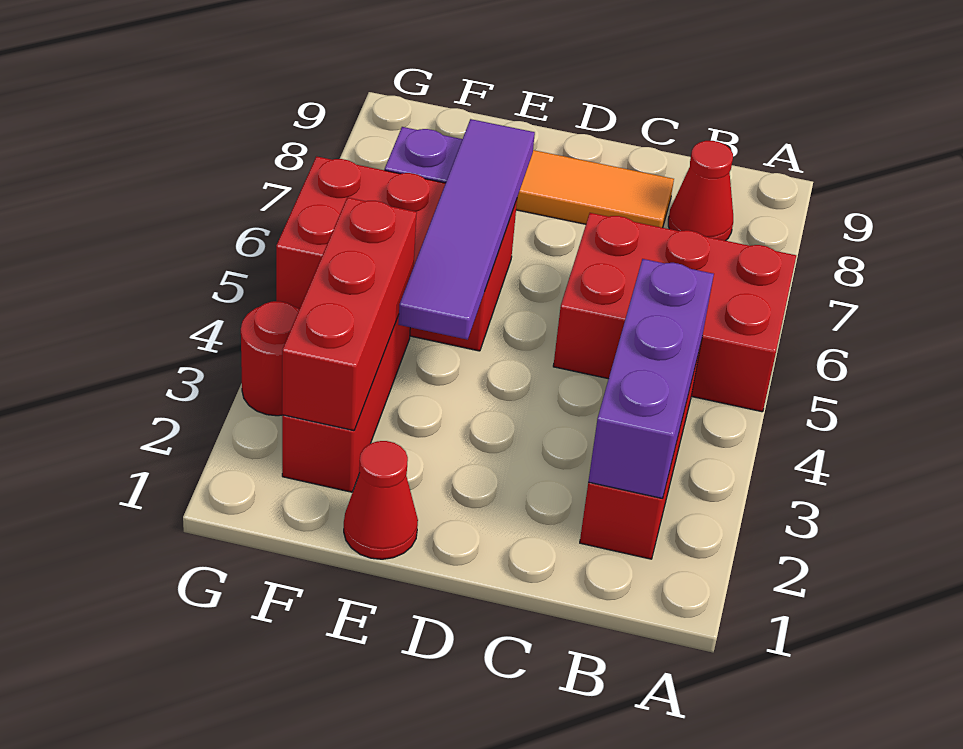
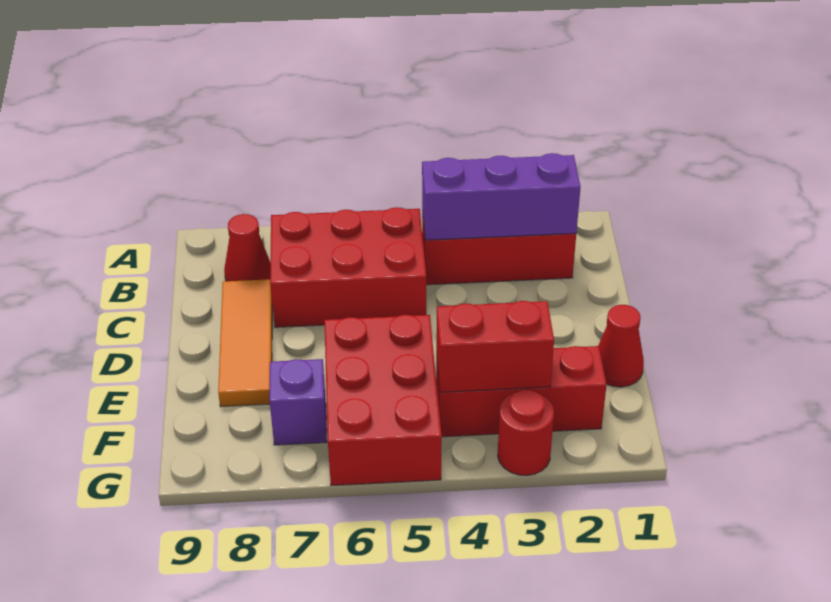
red brick A5:C6 level 1 -> red brick B5:C7 level 1
purple tile E4:E7 level 2 -> none
red brick F2:F4 level 2 -> red brick F3:F4 level 2

